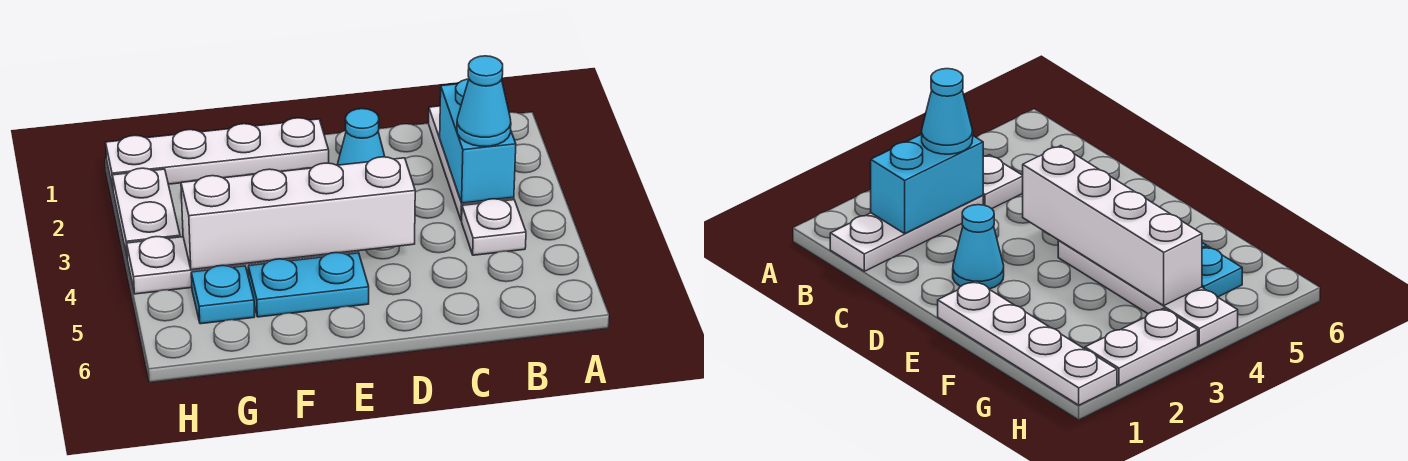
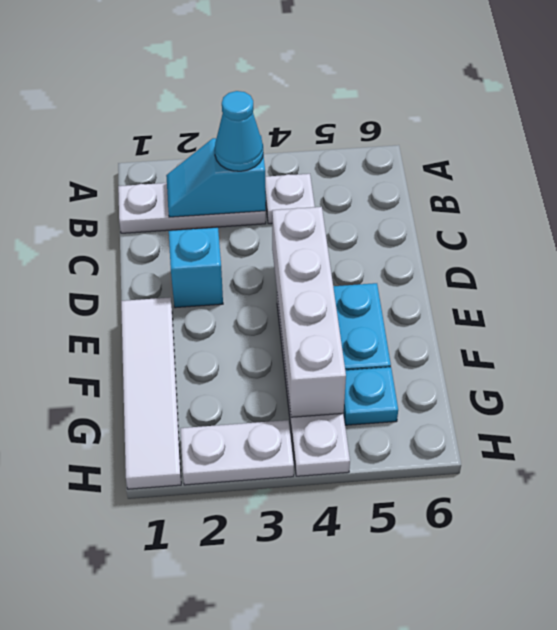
cyan brick B2:B3 level 2 -> cyan slope B2:B3 level 2 top 3
cyan cone D2 level 1 -> cyan brick D2 level 1
white plate E1:H1 level 1 -> white tile E1:H1 level 1

